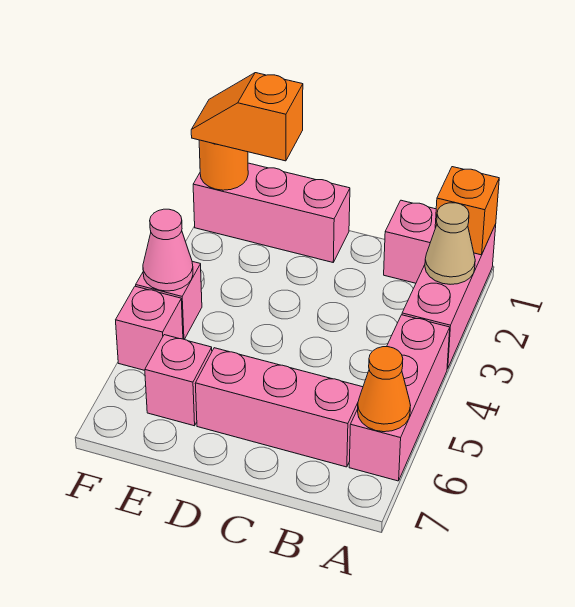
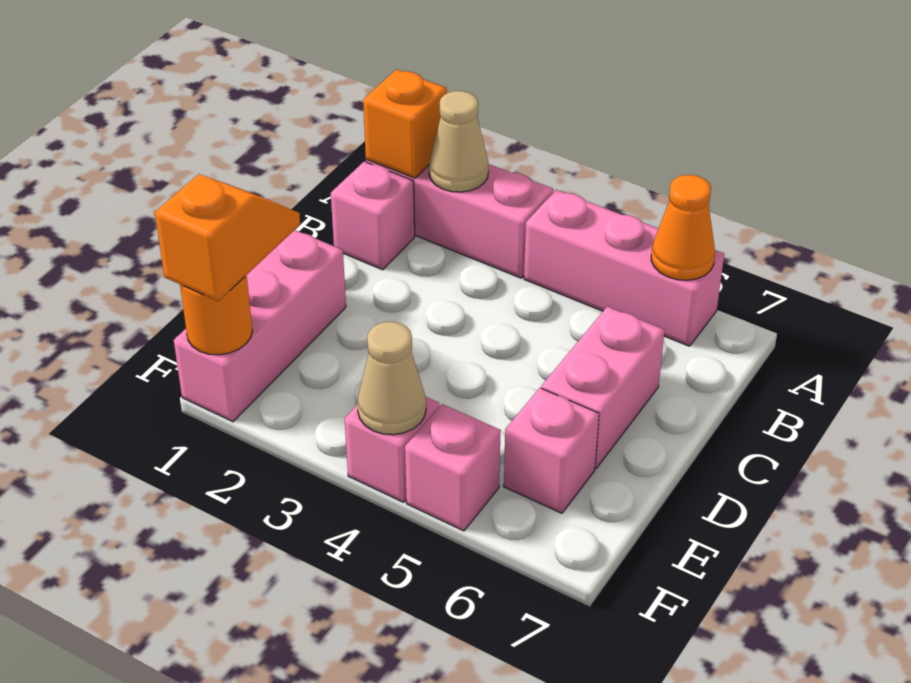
pink brick B6:D6 level 1 -> pink brick C6:D6 level 1
orange slope E1:F1 level 3 top E -> orange slope E1:F1 level 3 top F
pink cone F4 level 2 -> tan cone F4 level 2

